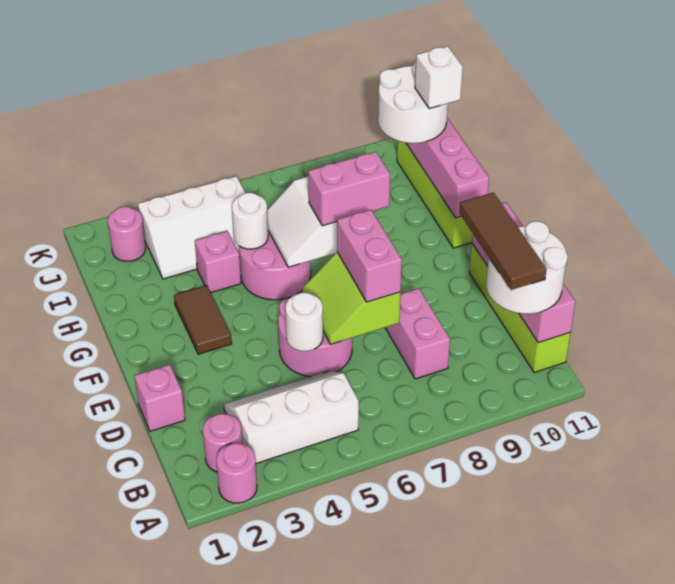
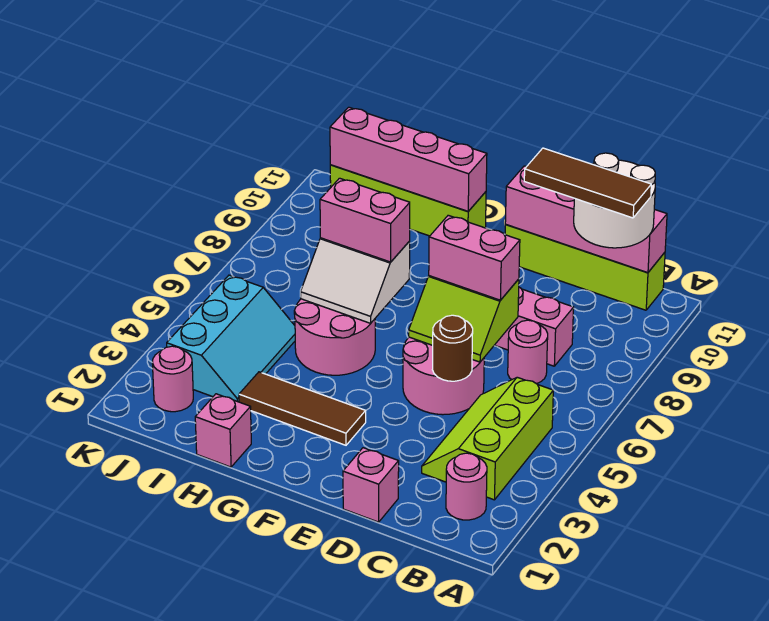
pink round brick A2 level 1 -> pink round brick C7 level 1
white slope B3:C5 level 1 top B -> lime slope B3:C5 level 1 top B
white round brick D5 level 2 -> brown round brick D5 level 2
brown tile F3:G3 level 1 -> brown tile F3:H3 level 1
pink brick G7:G8 level 3 -> pink brick G7:H7 level 3
pink brick H4 level 1 -> pink brick H1 level 1
white round brick H5 level 2 -> none
white slope I3:J5 level 1 top J -> cyan slope I3:J5 level 1 top J
white round brick I10:J11 level 3 -> none
white brick I11 level 4 -> none

